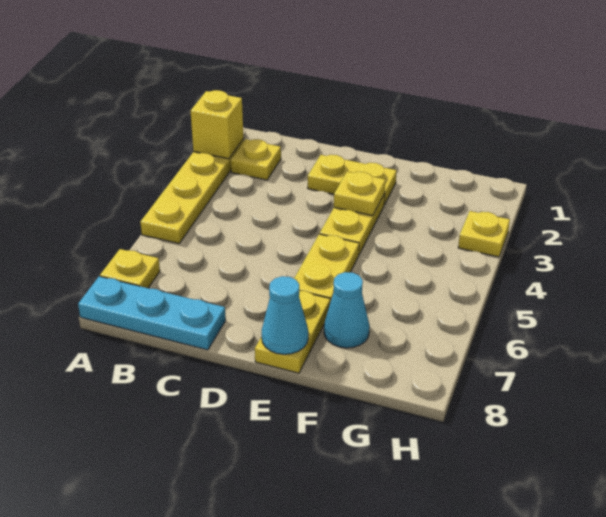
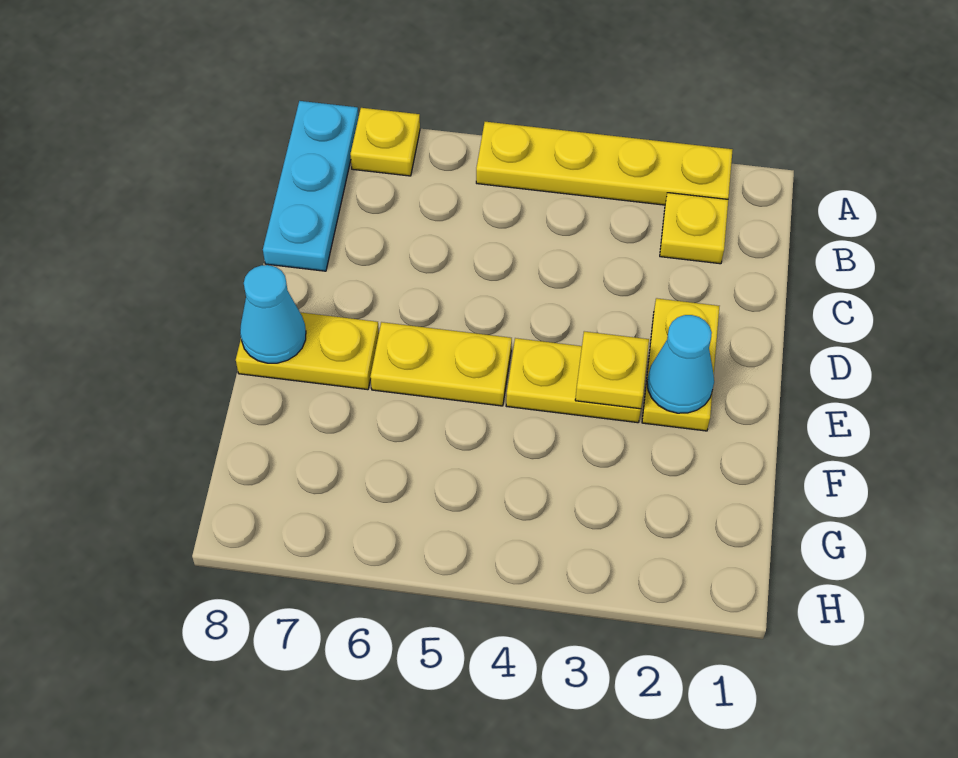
yellow brick A2 level 2 -> none
cyan cone F7 level 1 -> cyan cone E2 level 2
yellow plate H3 level 1 -> none

